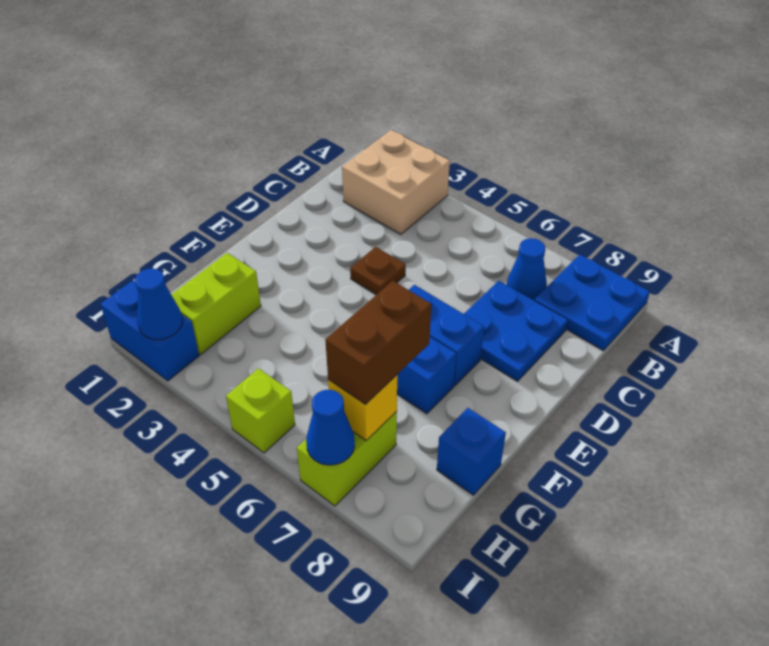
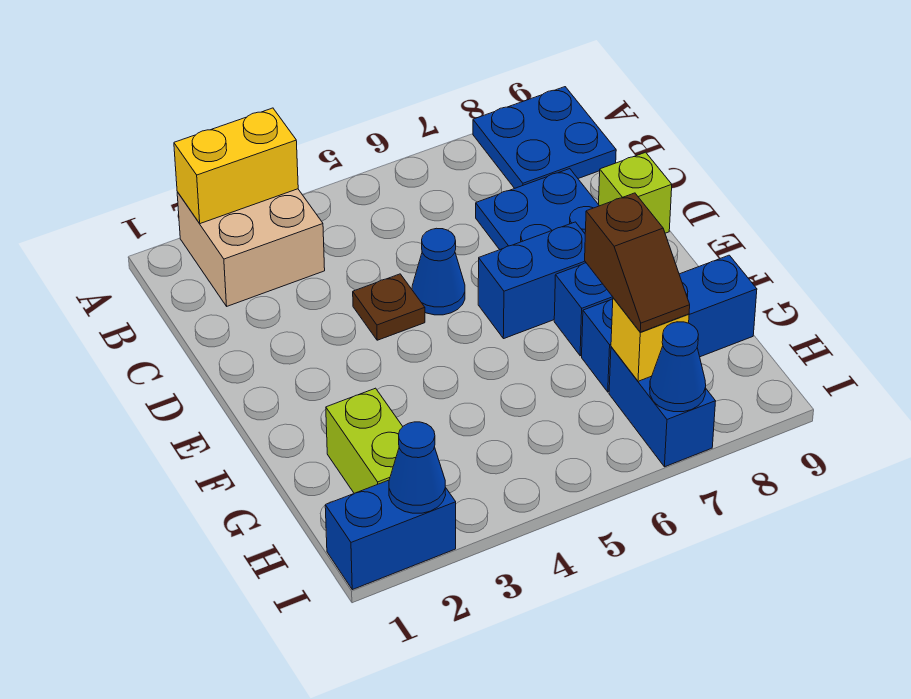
none -> yellow brick A2:A3 level 2
blue cone B7 level 1 -> blue cone D5 level 1
brown brick G7:H7 level 3 -> brown slope G7:H7 level 3 top G
blue brick G9 level 1 -> blue brick G7:G9 level 1
lime brick H7:I7 level 1 -> blue brick H7:I7 level 1
lime brick I5 level 1 -> lime brick D9 level 1

